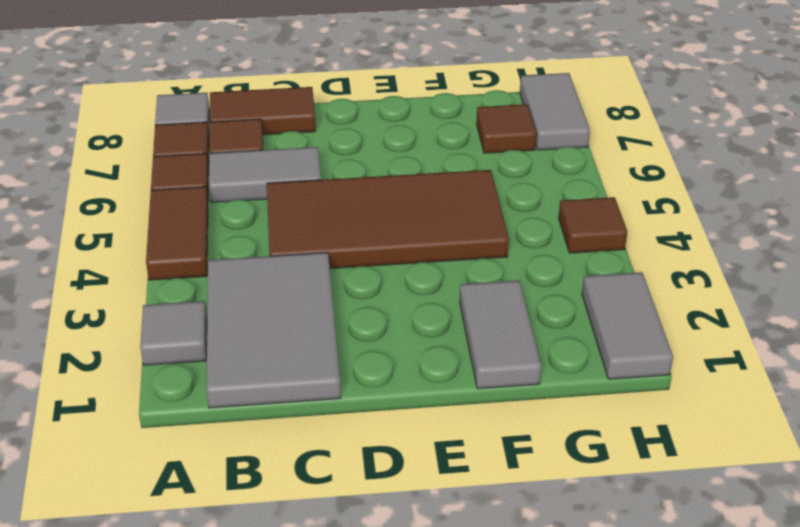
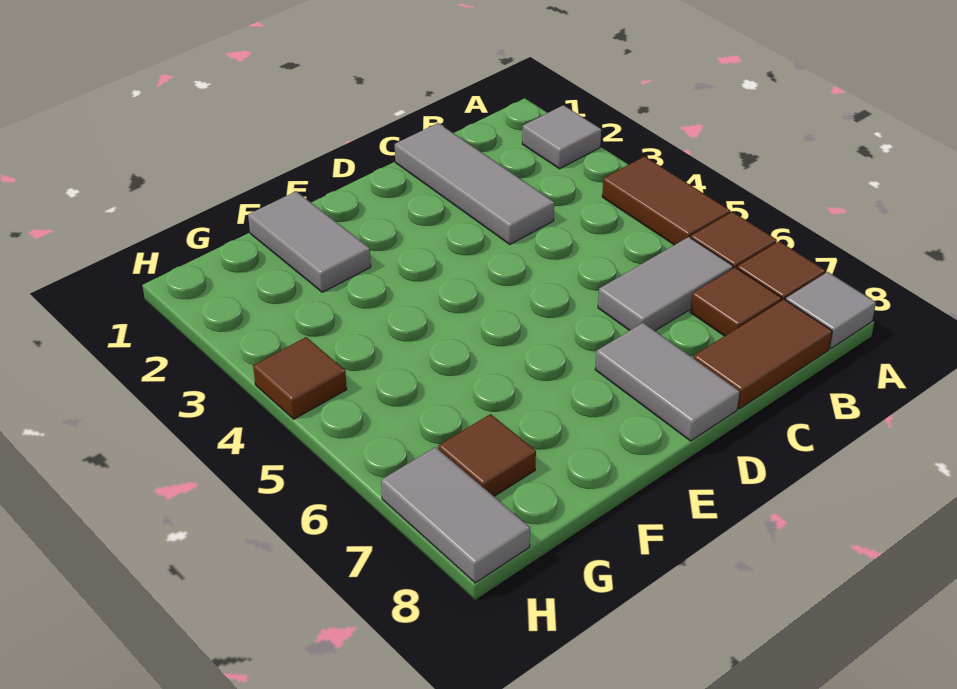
grey tile B1:C3 level 1 -> grey tile C1:C3 level 1
brown tile C4:F5 level 1 -> none
grey tile H1:H2 level 1 -> grey tile D7:D8 level 1

